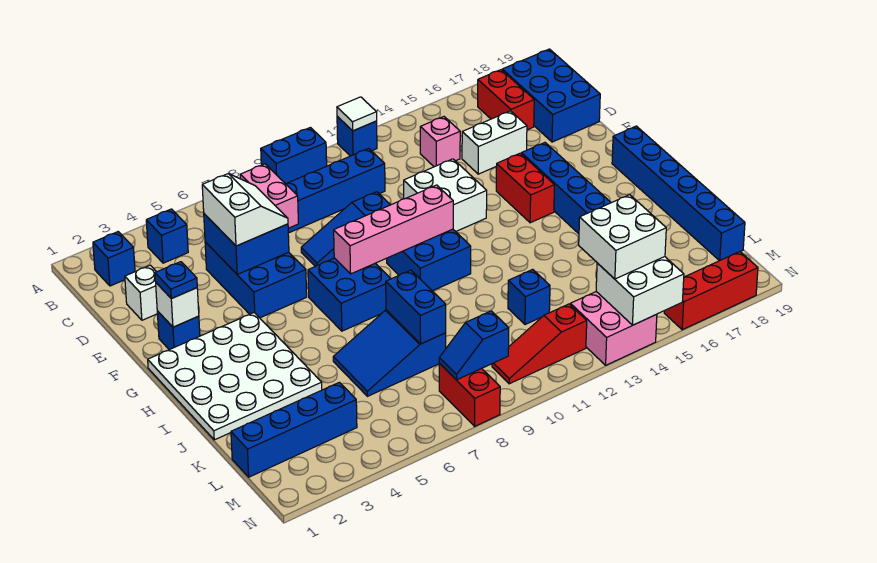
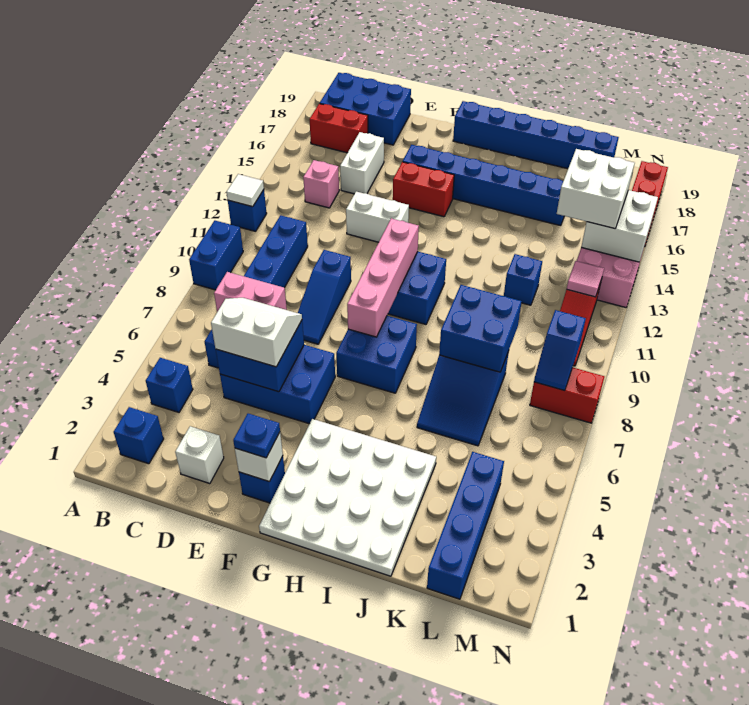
white brick E12:F13 level 1 -> white brick E13:F13 level 1
blue brick J8:K8 level 2 -> blue brick J8:K9 level 2
none -> pink tile M12 level 2

